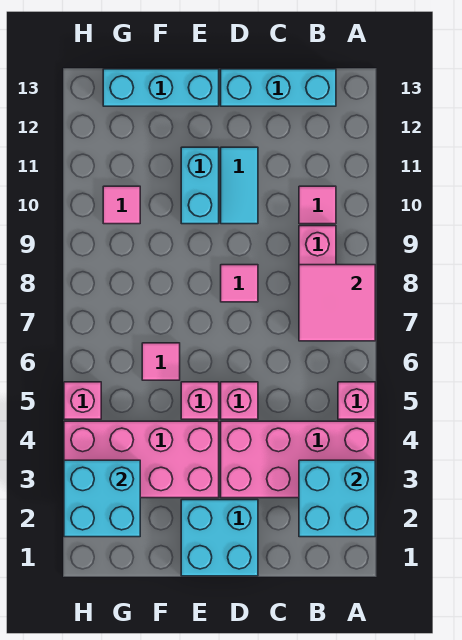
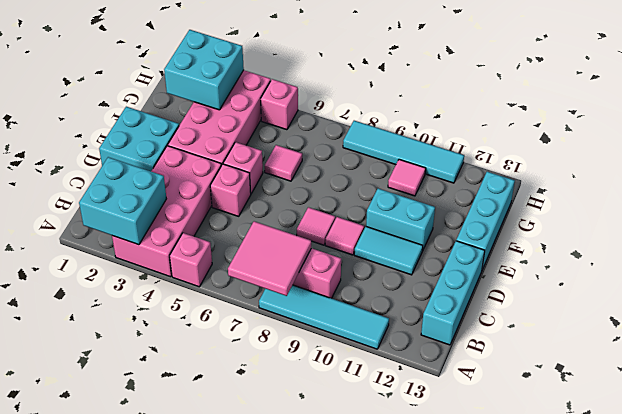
none -> cyan tile A8:A11 level 1
pink tile B10 level 1 -> pink tile D9 level 1
none -> cyan tile H8:H11 level 1

